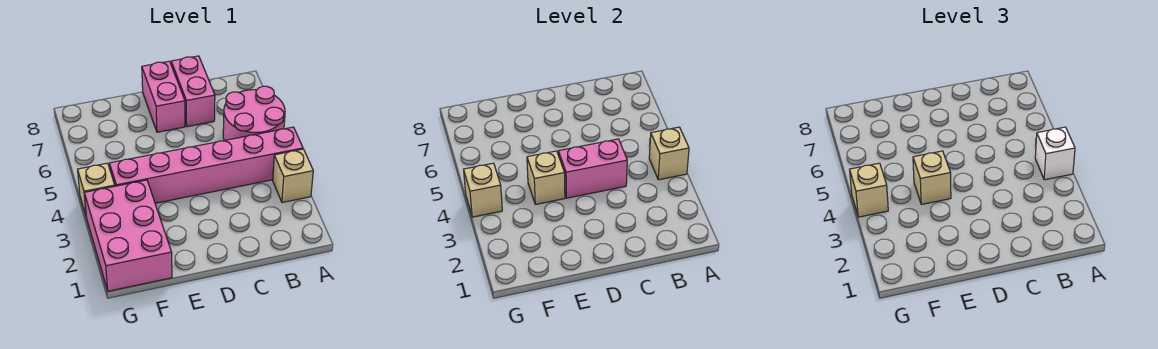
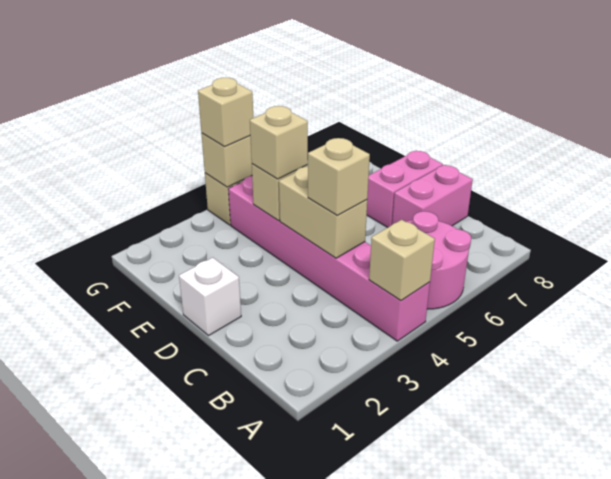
tan brick A3 level 1 -> tan brick C4 level 3
white brick A4 level 3 -> white brick D1 level 1
pink brick C4:D4 level 2 -> tan brick C4:D4 level 2
pink brick F1:G3 level 1 -> none

